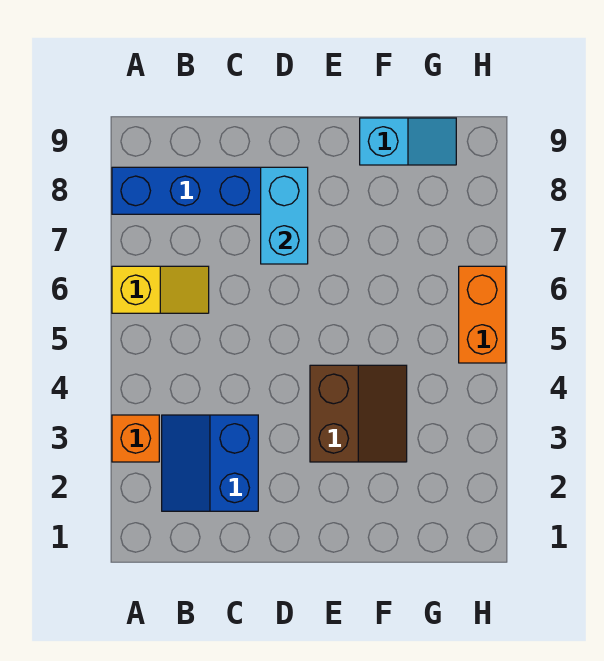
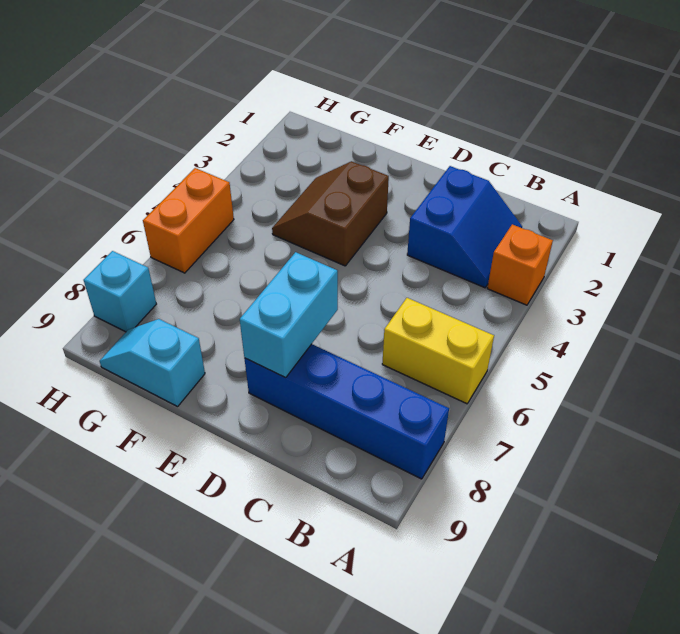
yellow slope A6:B6 level 1 top A -> yellow brick A6:B6 level 1
none -> cyan brick H8 level 1

